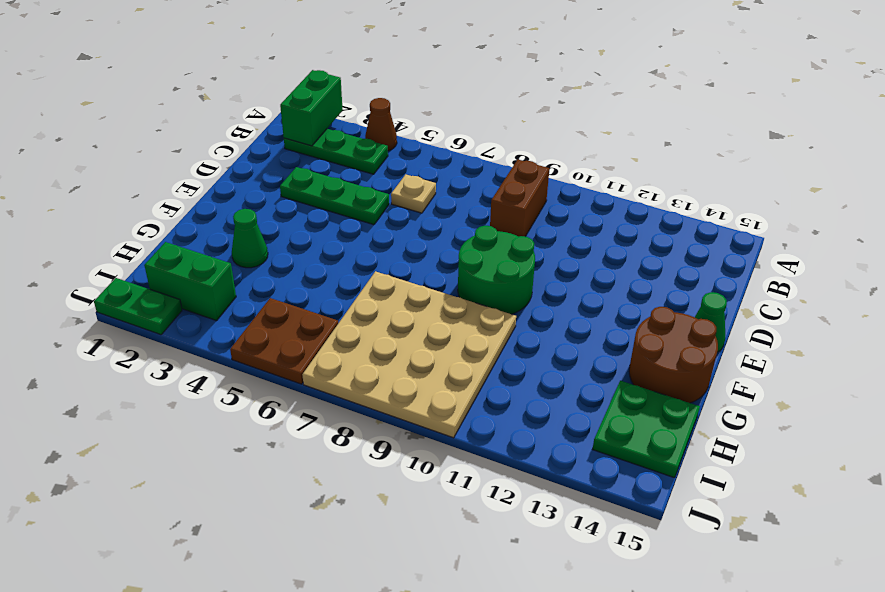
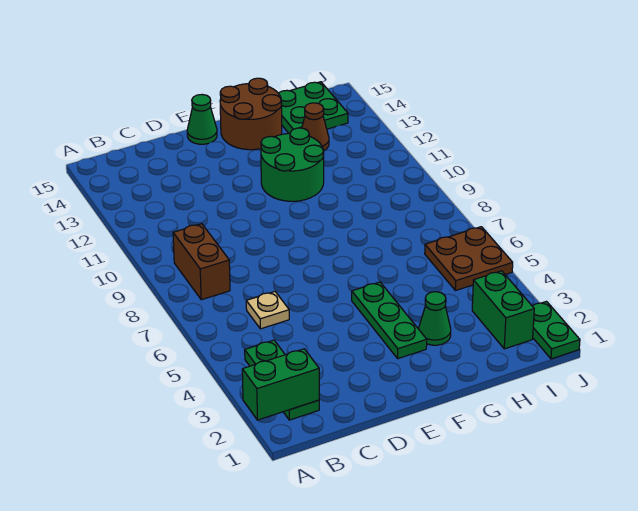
brown cone A4 level 1 -> brown cone H13 level 1
brown brick B9:C9 level 1 -> brown brick B8:B9 level 1
green plate D3:D5 level 1 -> green plate F3:F5 level 1
green round brick E9:F10 level 1 -> green round brick F11:G12 level 1
tan plate G7:J10 level 1 -> none

